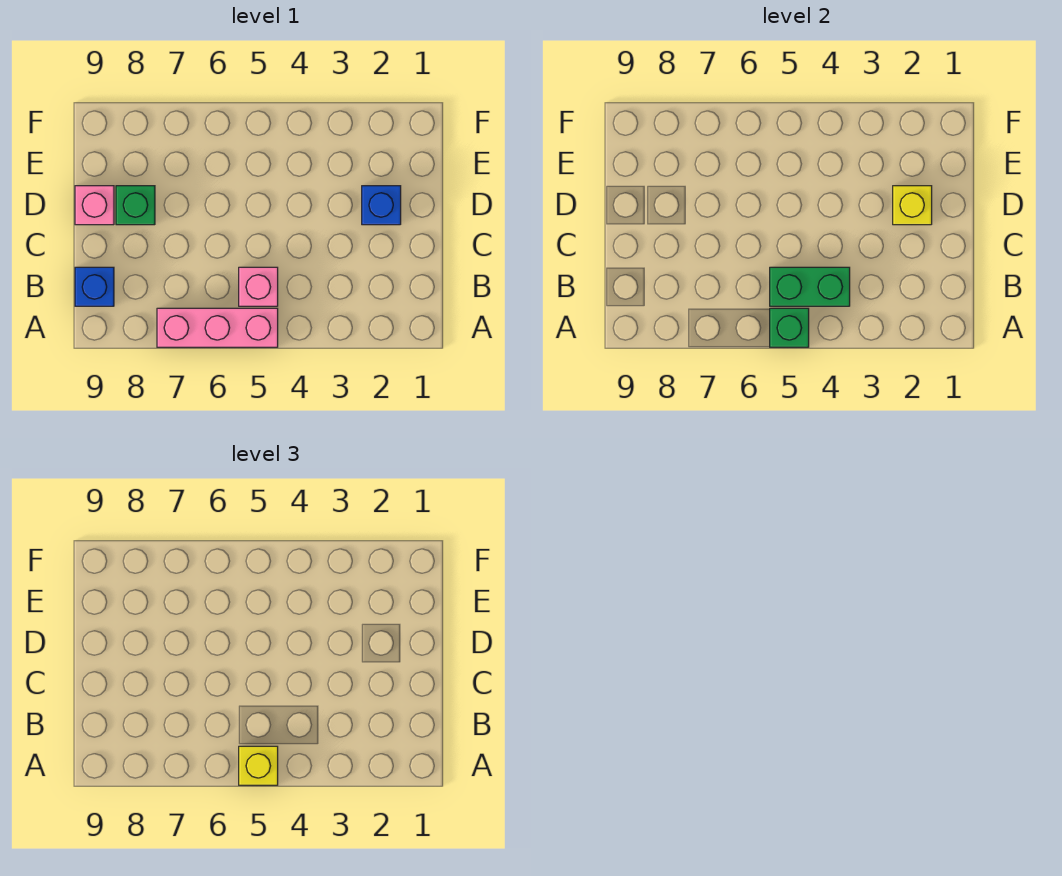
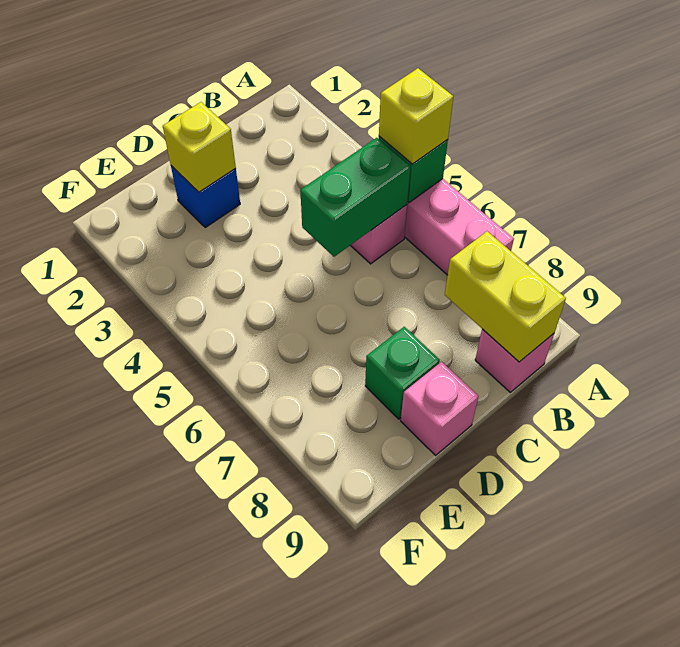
green brick B4:B5 level 2 -> green brick B5:C5 level 2
none -> yellow brick B8:B9 level 2
blue brick B9 level 1 -> pink brick B9 level 1

